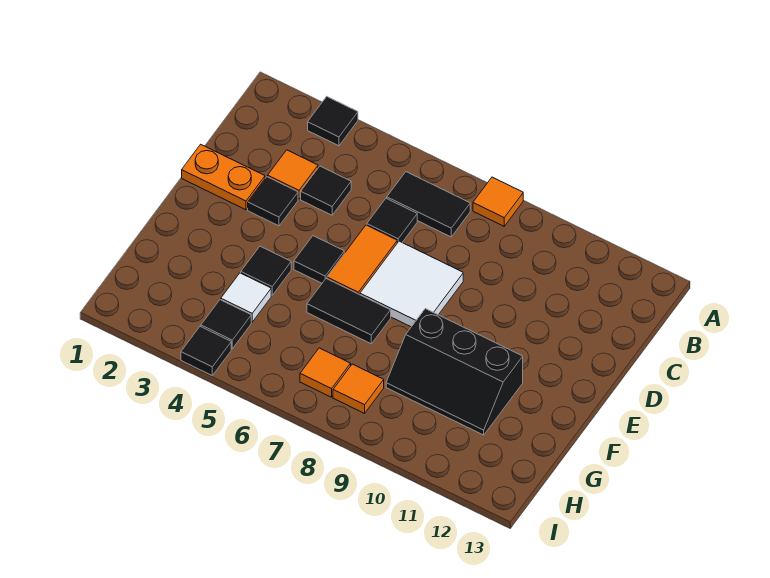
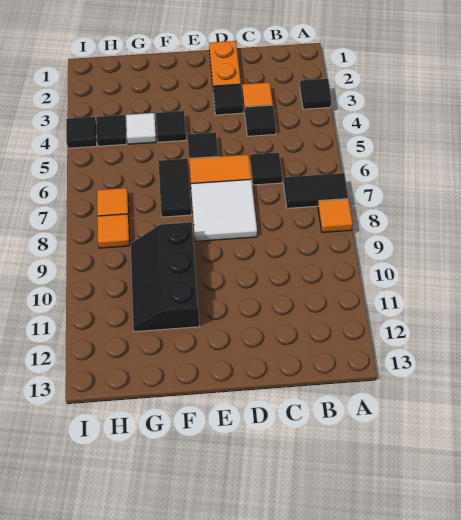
black tile B6:B7 level 1 -> black tile A7:B7 level 1

